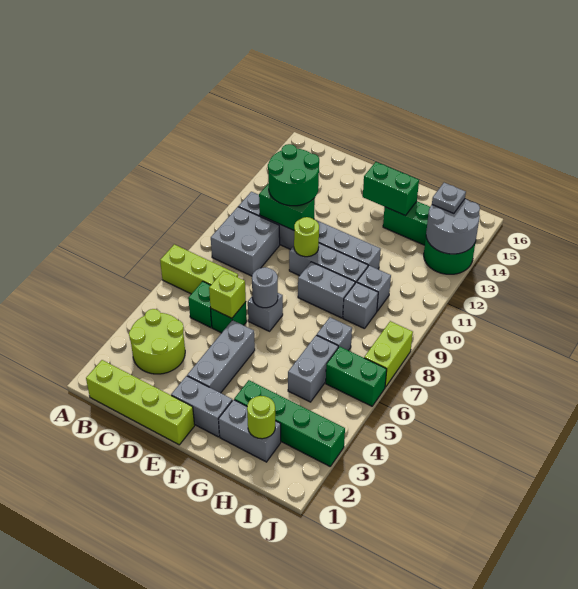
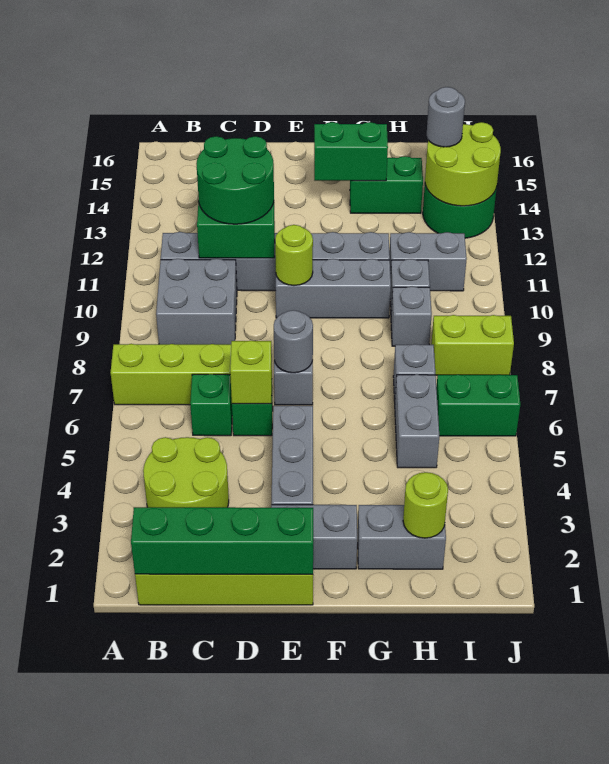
grey brick F9:G9 level 1 -> grey brick H11:I11 level 1
green brick G3:J3 level 1 -> green brick B1:E1 level 2
grey round brick I13:J14 level 2 -> lime round brick I13:J14 level 2
grey plate I14 level 3 -> grey round brick I14 level 3
lime brick J7:J8 level 1 -> lime brick I8:J8 level 1

